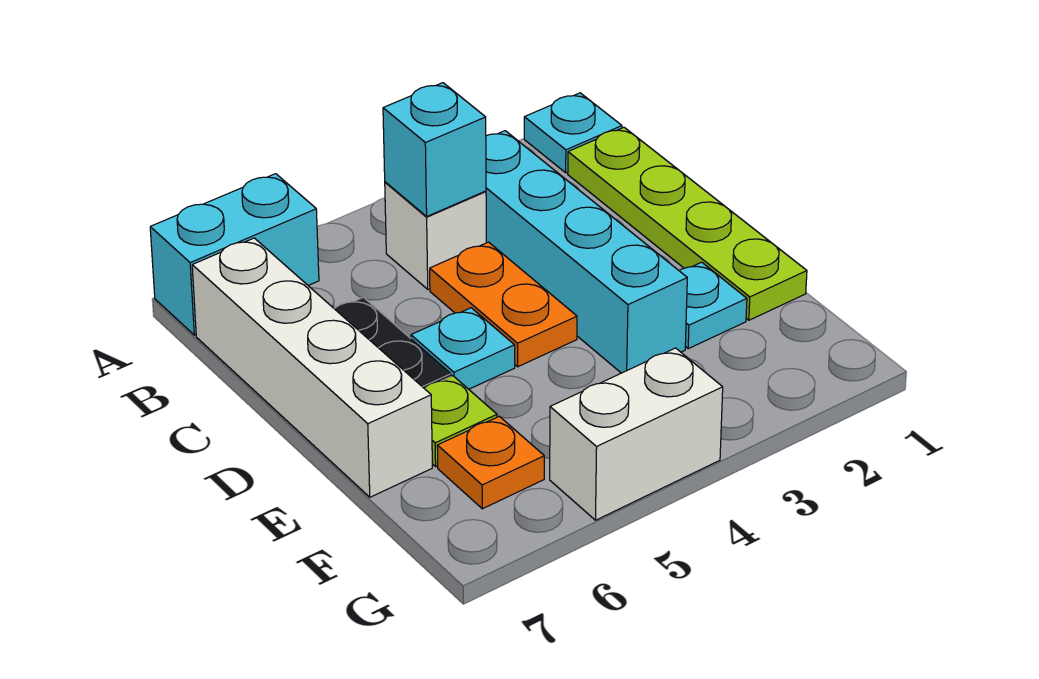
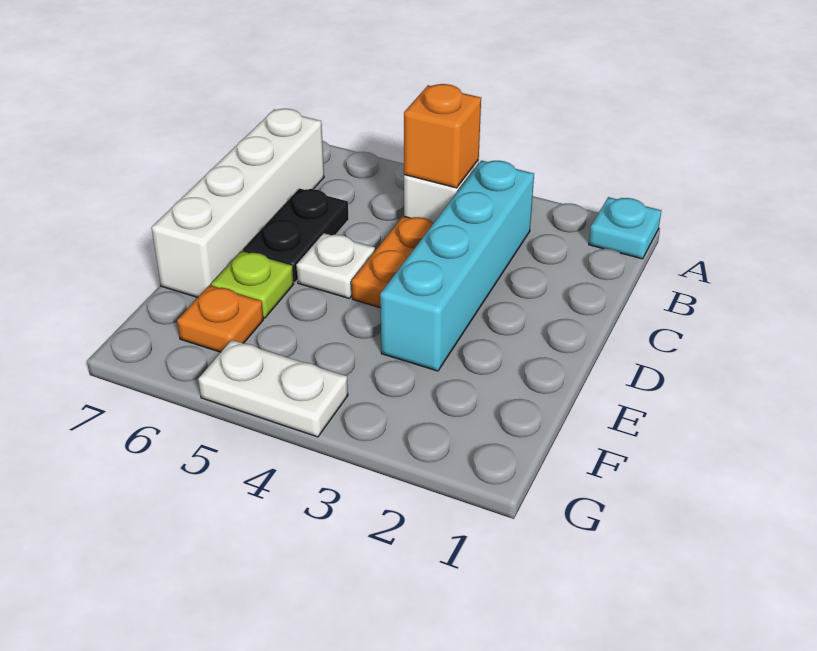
cyan brick A6:A7 level 1 -> none
lime plate B1:E1 level 1 -> none
cyan brick B4 level 2 -> orange brick B4 level 2
cyan plate D5 level 1 -> white plate D5 level 1
cyan plate E2 level 1 -> none
white brick G4:G5 level 1 -> white plate G4:G5 level 1

